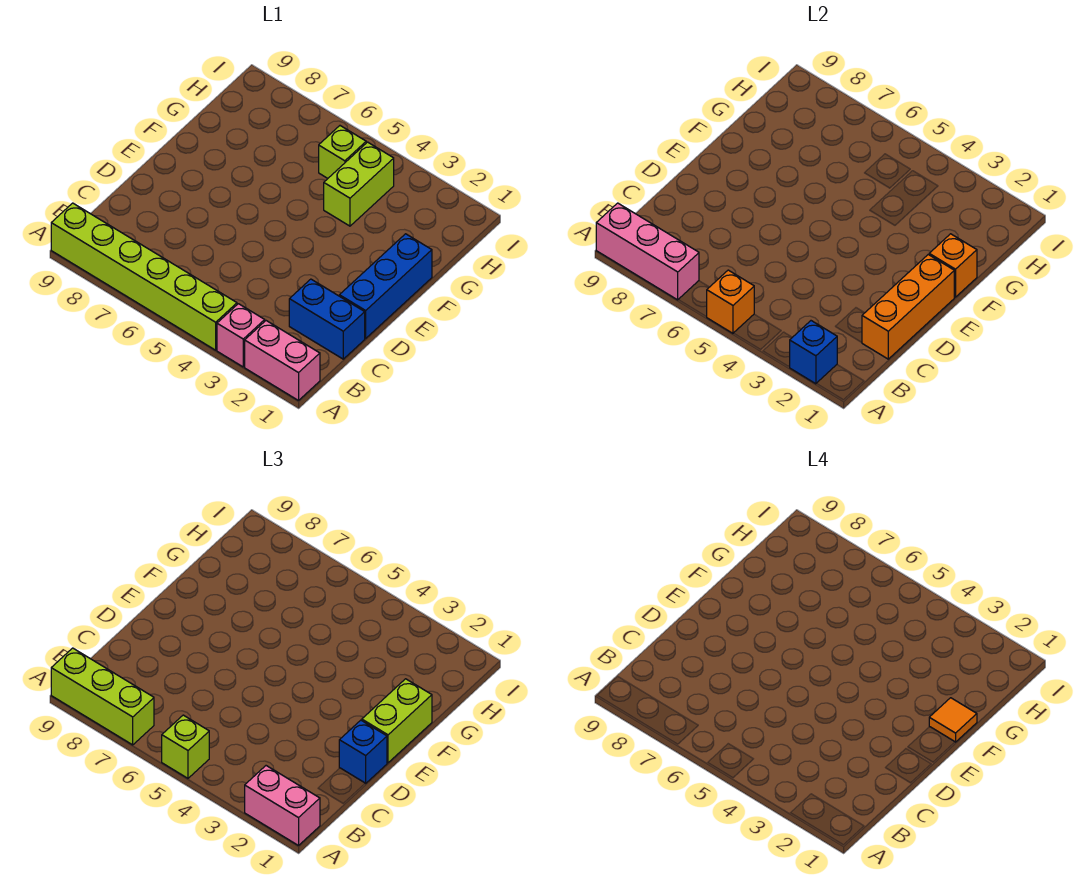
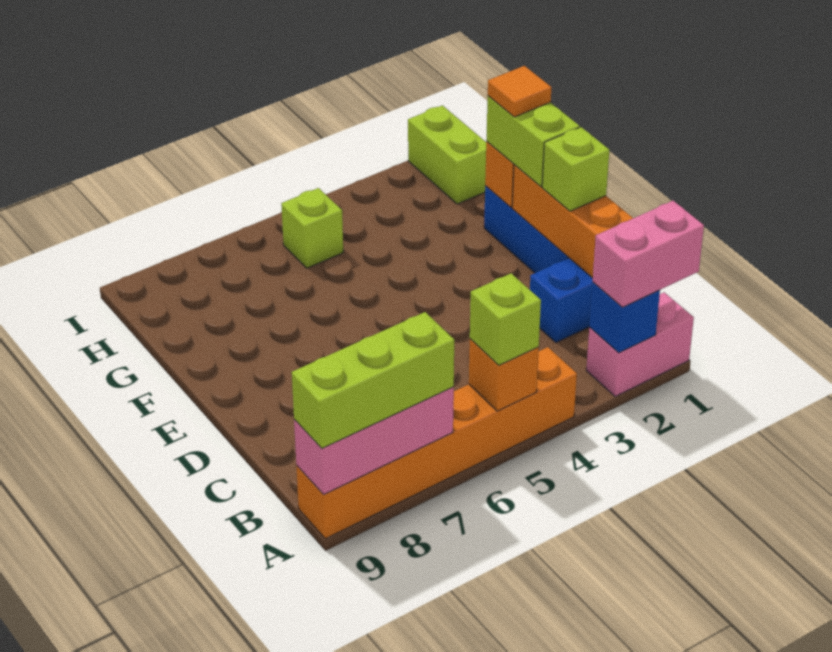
pink brick A3 level 1 -> none
lime brick A4:A9 level 1 -> orange brick A4:A9 level 1
blue brick D1 level 3 -> lime brick D1 level 3
lime brick G4:H4 level 1 -> lime brick H1:I1 level 1

